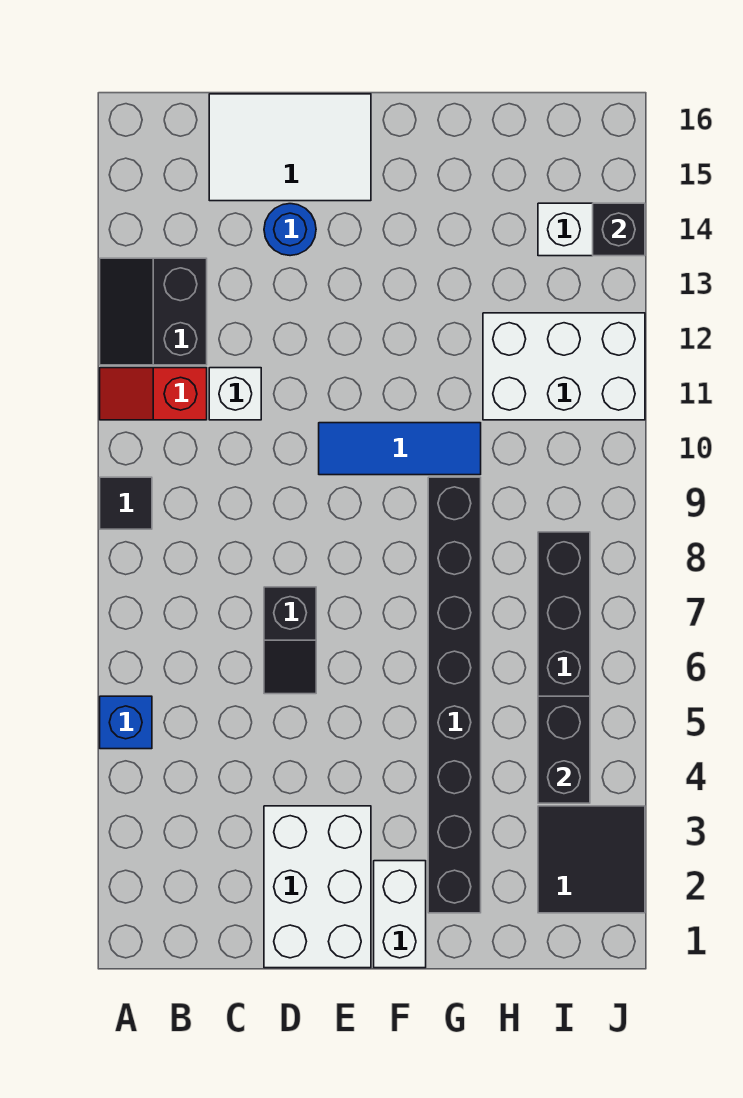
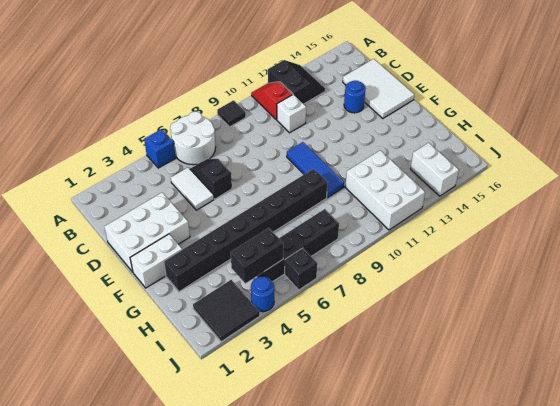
none -> white round brick A6:B7 level 1
black slope A12:B13 level 1 top B -> black slope A12:B13 level 1 top 12
none -> white tile C5:D5 level 1
black slope D6:D7 level 1 top 7 -> black slope C6:D6 level 1 top D
none -> blue round brick J4 level 1
black brick J14 level 2 -> black brick J6 level 1

